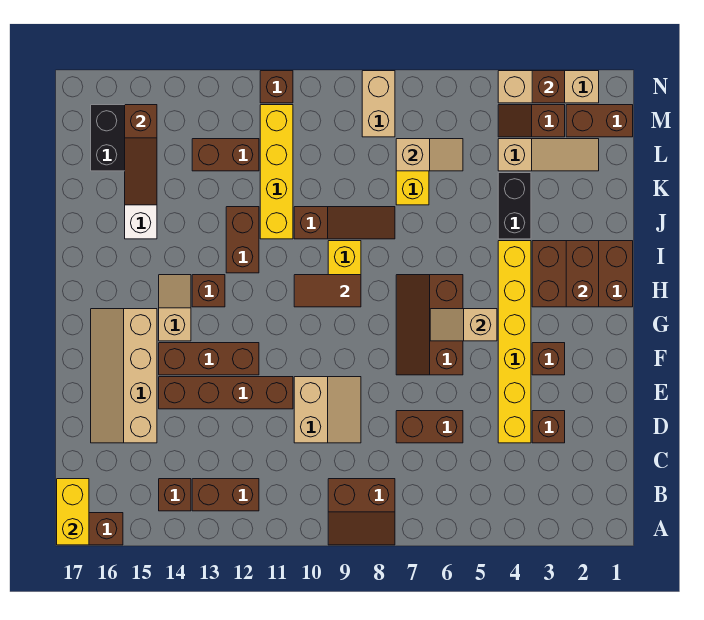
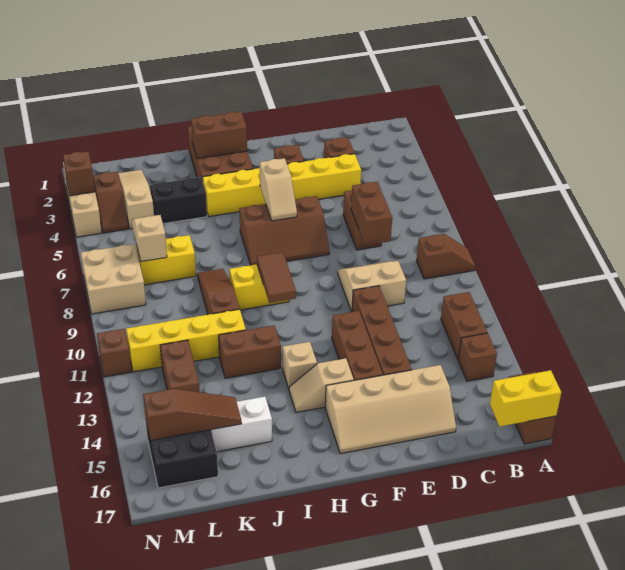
brown slope A8:B9 level 1 top B -> brown slope A9:B9 level 1 top B
brown brick H13 level 1 -> tan brick H13 level 1
brown brick M1:M2 level 1 -> brown brick D7:D8 level 2
tan brick M8:N8 level 1 -> tan brick M7:N8 level 1

